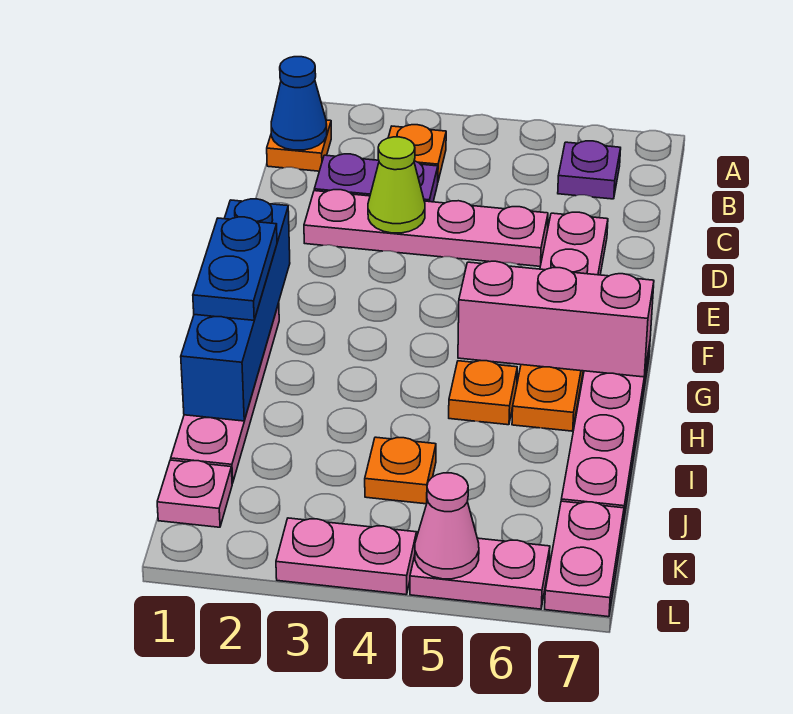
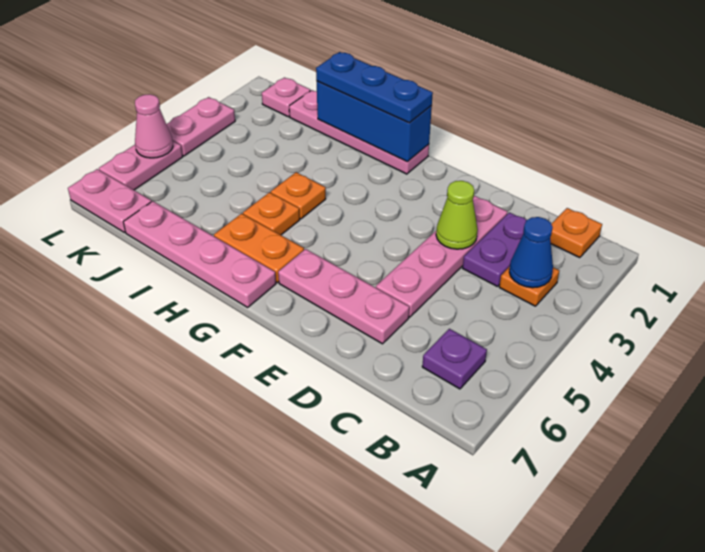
blue cone B1 level 2 -> blue cone B3 level 2
blue brick F1:I1 level 2 -> blue brick G1:I1 level 2
blue plate G1:H1 level 3 -> blue plate G1:I1 level 3
pink brick G5:G7 level 2 -> none
orange plate J4 level 1 -> orange plate H4 level 1

